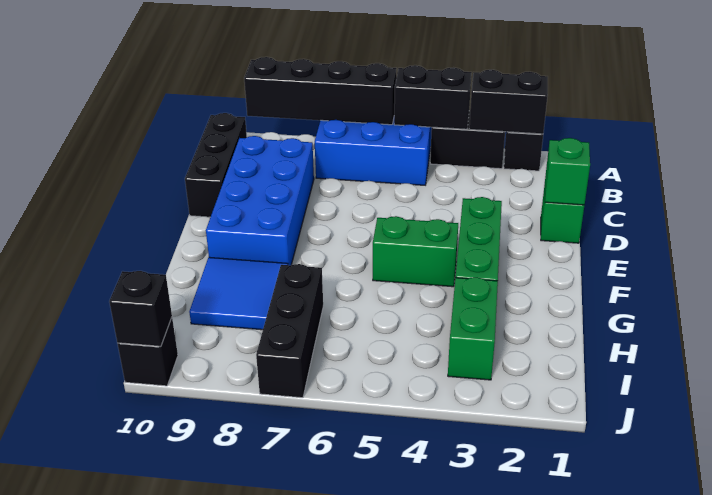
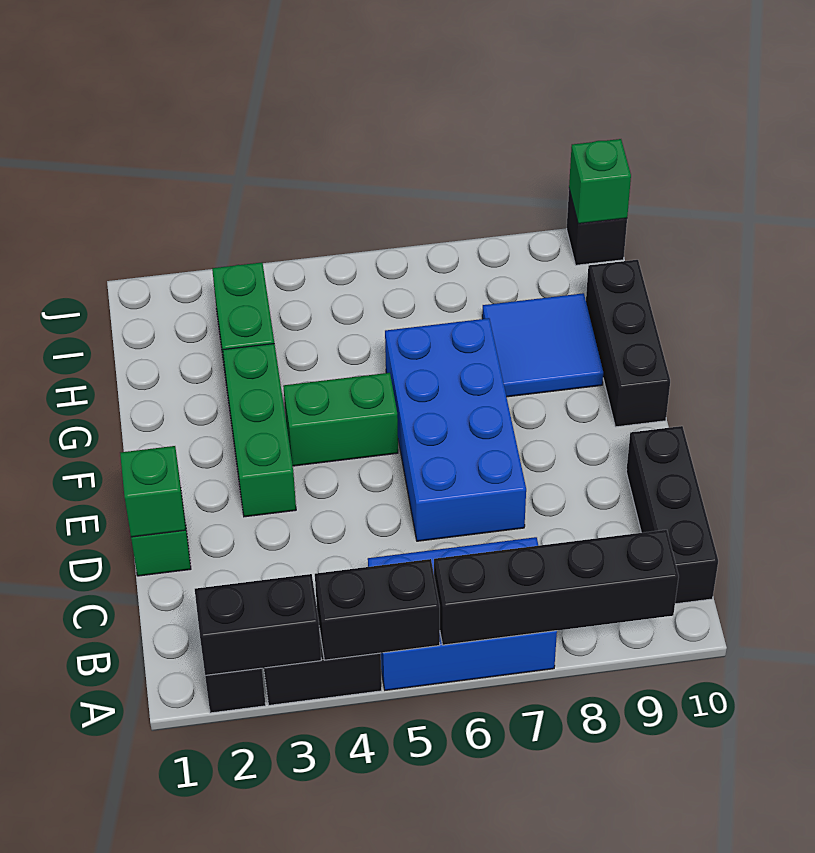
blue brick C8:F9 level 1 -> blue brick D6:G7 level 1
black brick H7:J7 level 1 -> black brick F10:H10 level 1
black brick J10 level 2 -> green brick J10 level 2

